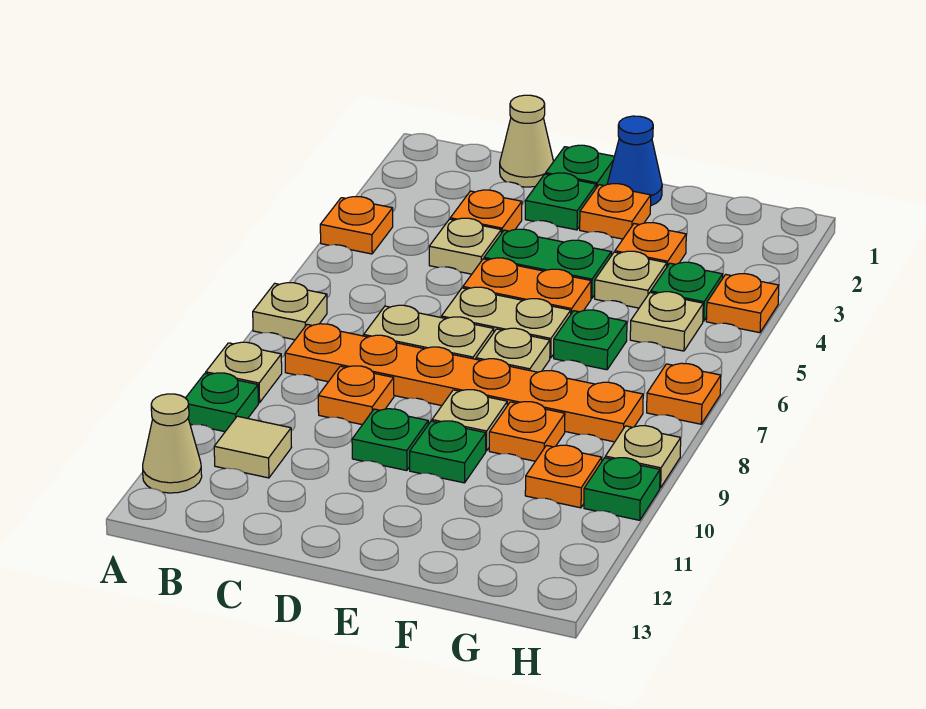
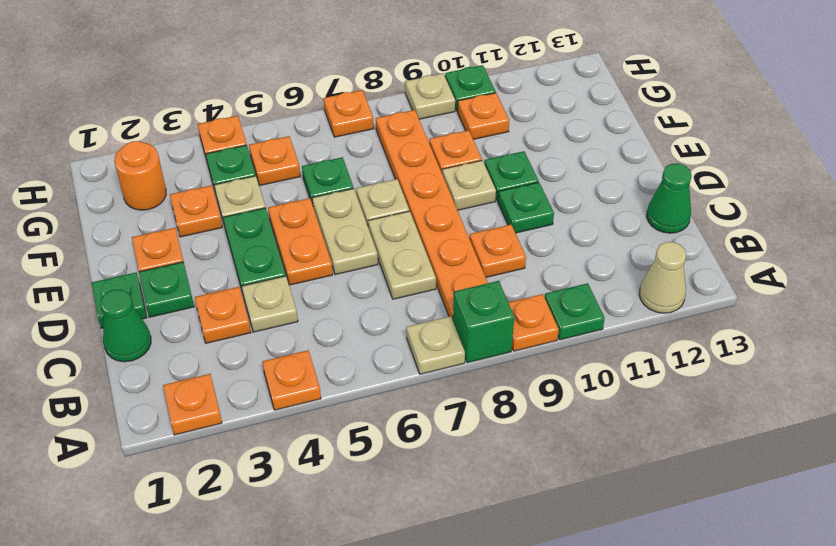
none -> orange plate A2 level 1
none -> green brick A8 level 1
tan plate A9 level 1 -> orange plate A9 level 1
tan tile B11 level 1 -> none
tan cone C1 level 1 -> green cone C1 level 1
none -> green cone C13 level 1
blue cone E1 level 1 -> none
none -> orange round brick G2 level 1
tan plate G5 level 1 -> orange plate G5 level 1

